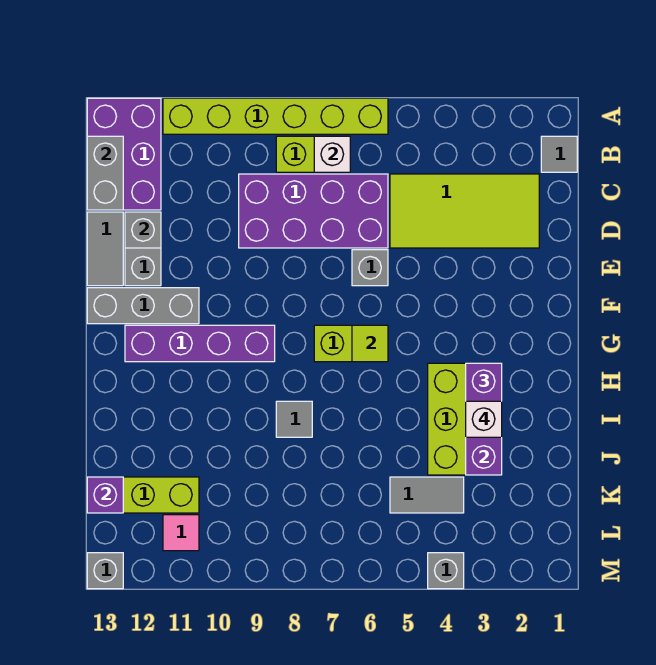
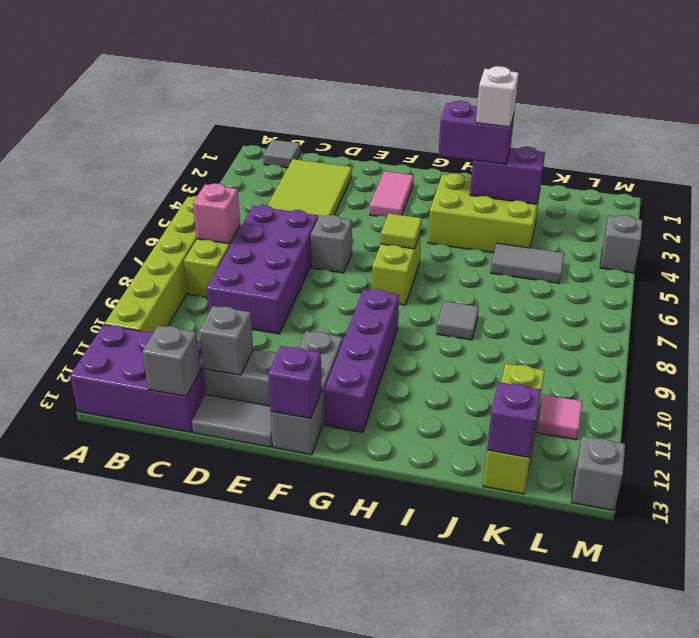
white brick B7 level 2 -> pink brick B7 level 2
grey brick B13:C13 level 2 -> grey brick C13 level 2
none -> pink tile F2:F3 level 1
none -> purple brick F13 level 2
grey tile K4:K5 level 1 -> grey tile J5:K5 level 1

